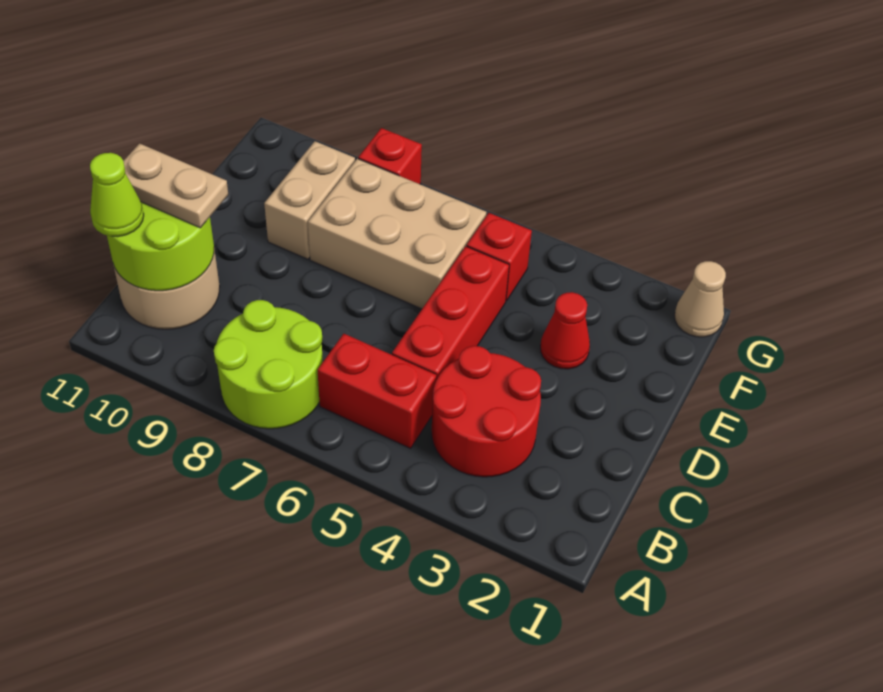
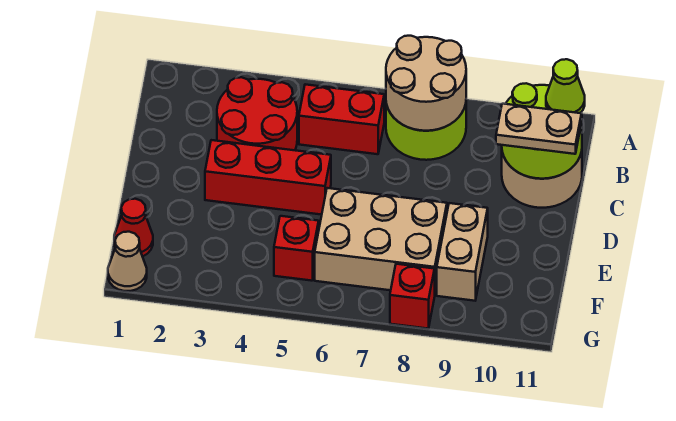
none -> tan round brick A7:B8 level 2
red brick C5:E5 level 1 -> red brick D3:D5 level 1
red cone E3 level 1 -> red cone F1 level 1

